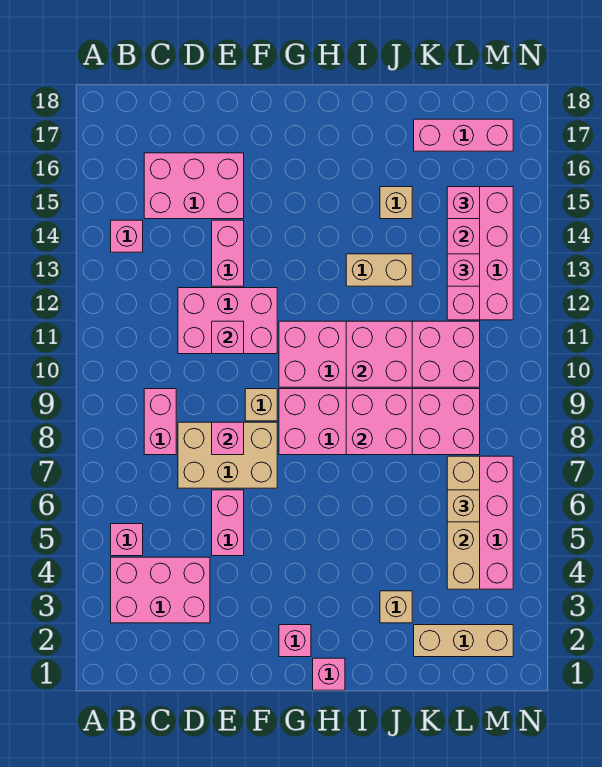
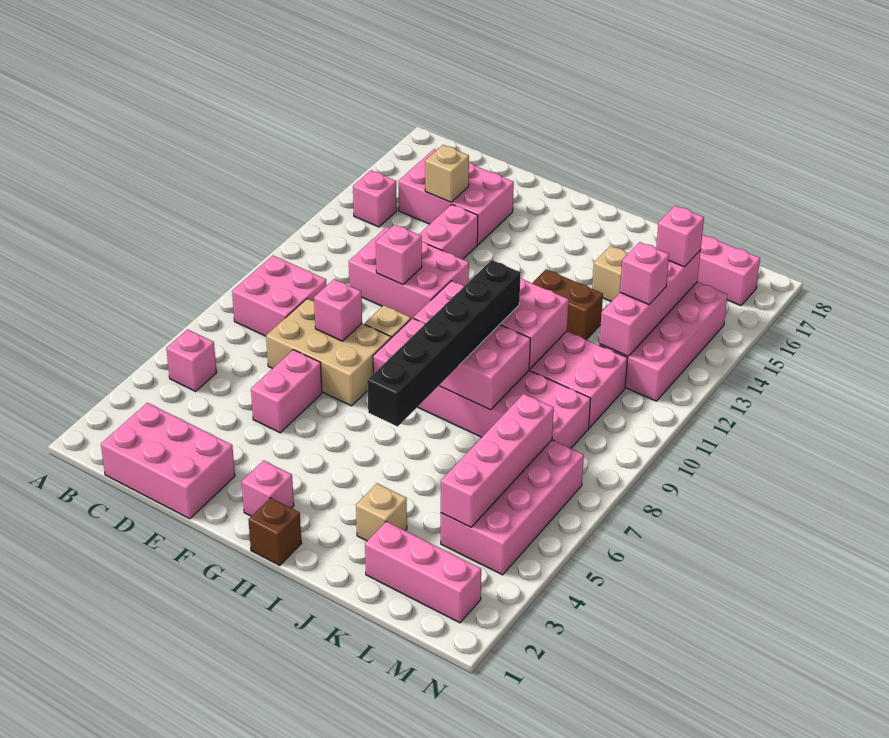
pink brick B3:D4 level 1 -> pink brick C1:E2 level 1
pink brick C8:C9 level 1 -> pink brick B8:C9 level 1
pink brick H1 level 1 -> brown brick H1 level 1
none -> black brick I5:I10 level 3
tan brick I13:J13 level 1 -> brown brick I13:J13 level 1
tan brick K2:M2 level 1 -> pink brick K2:M2 level 1
tan brick L4:L7 level 2 -> pink brick L4:L7 level 2
tan brick L6 level 3 -> tan brick D15 level 2

